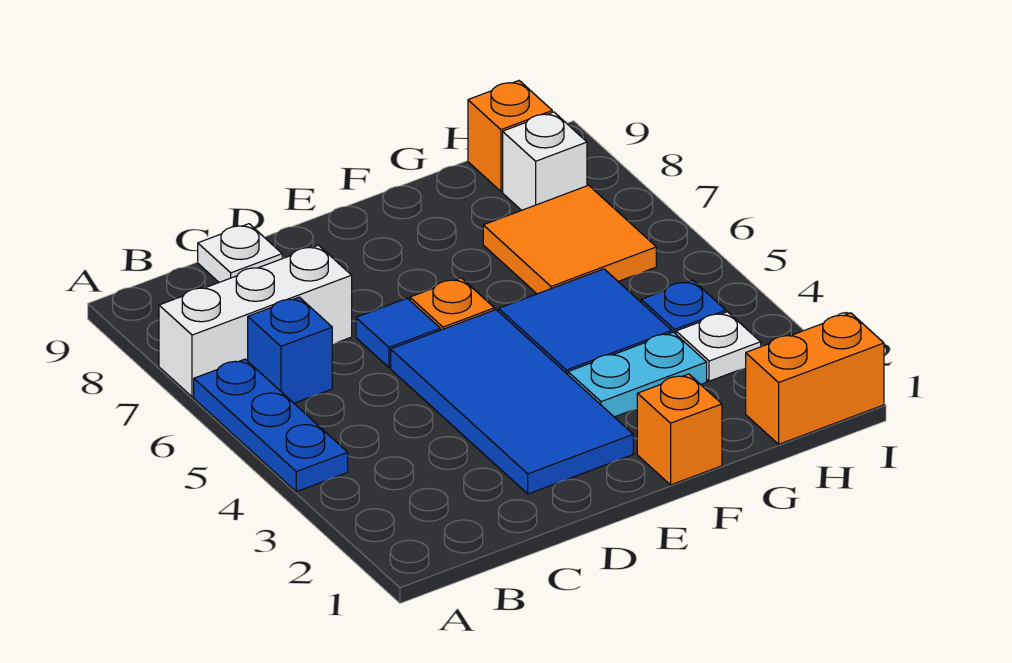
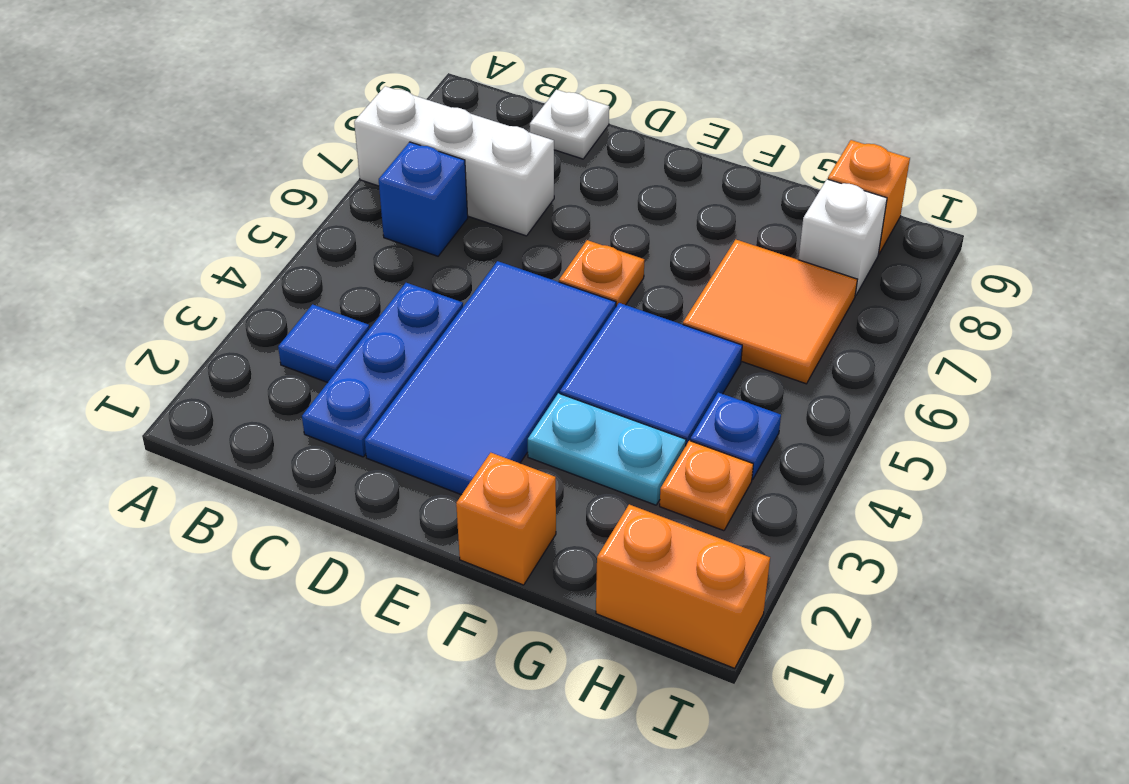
blue plate A4:A6 level 1 -> blue plate C2:C4 level 1
blue tile D6 level 1 -> blue tile B3 level 1
white plate H3 level 1 -> orange plate H3 level 1

